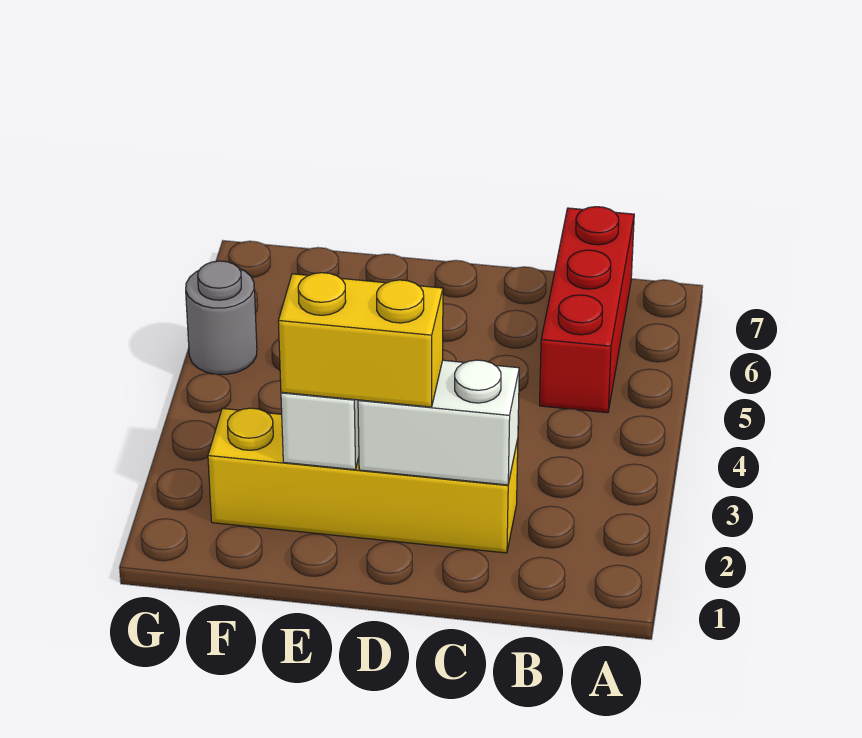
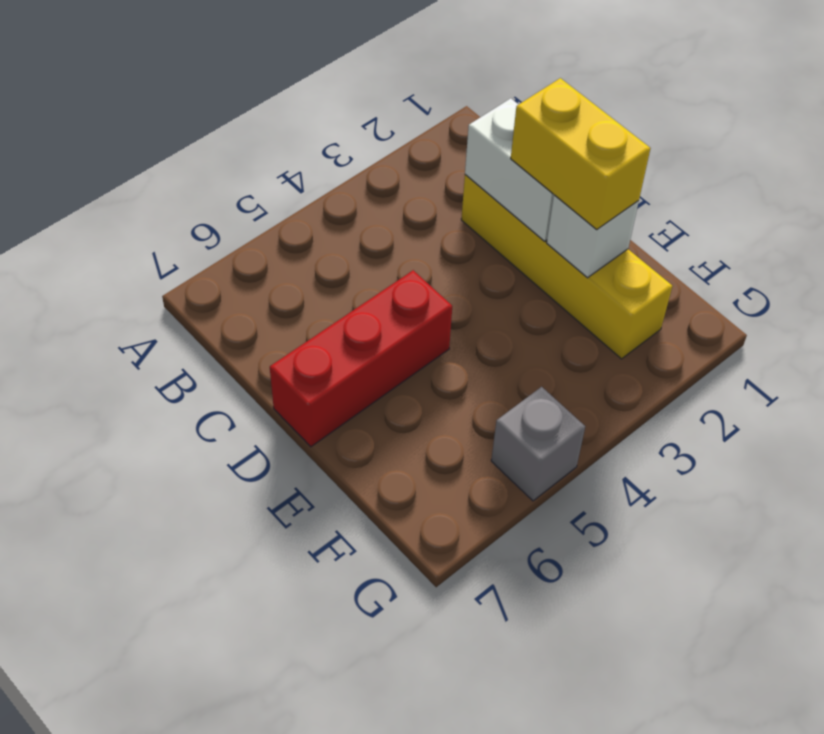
red brick B5:B7 level 1 -> red brick D5:D7 level 1
grey round brick G5 level 1 -> grey brick G5 level 1

